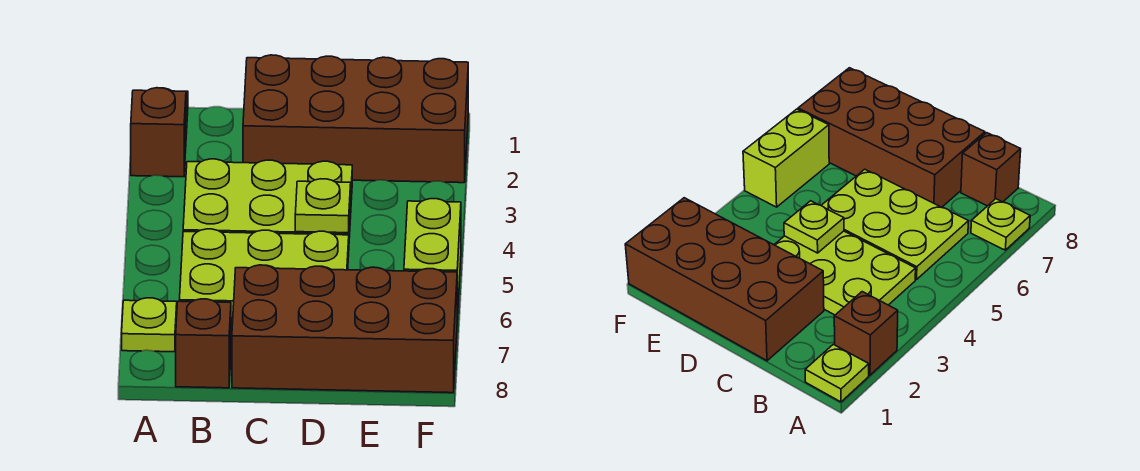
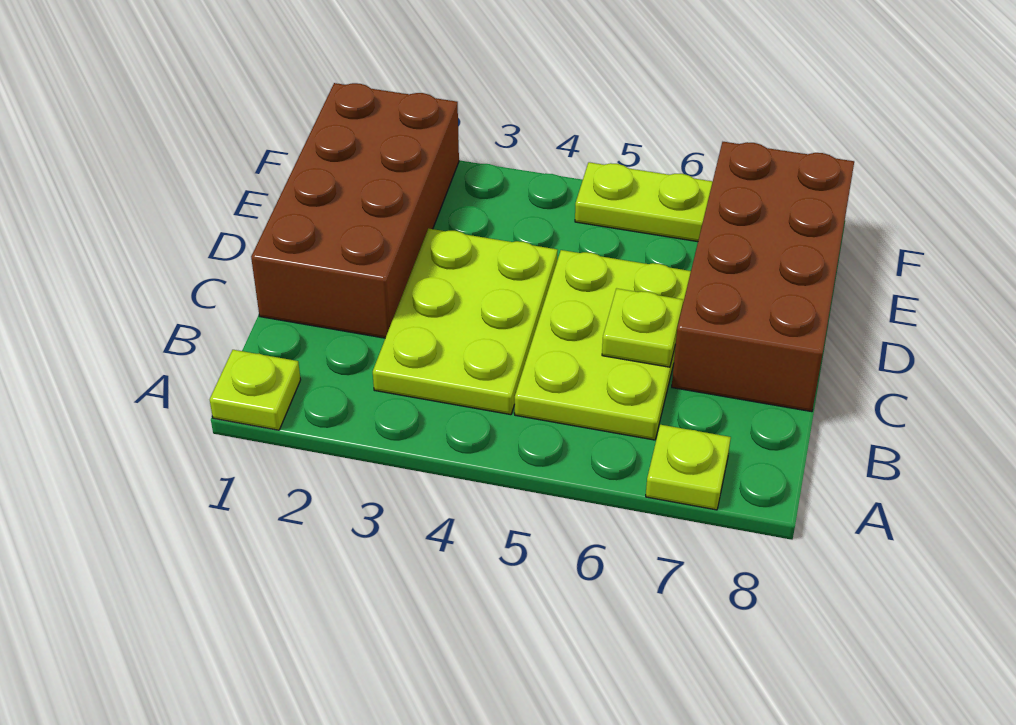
brown brick A2 level 1 -> none
brown brick B8 level 1 -> none
lime plate D4 level 2 -> lime plate C6 level 2
lime brick F5:F6 level 1 -> lime plate F5:F6 level 1

